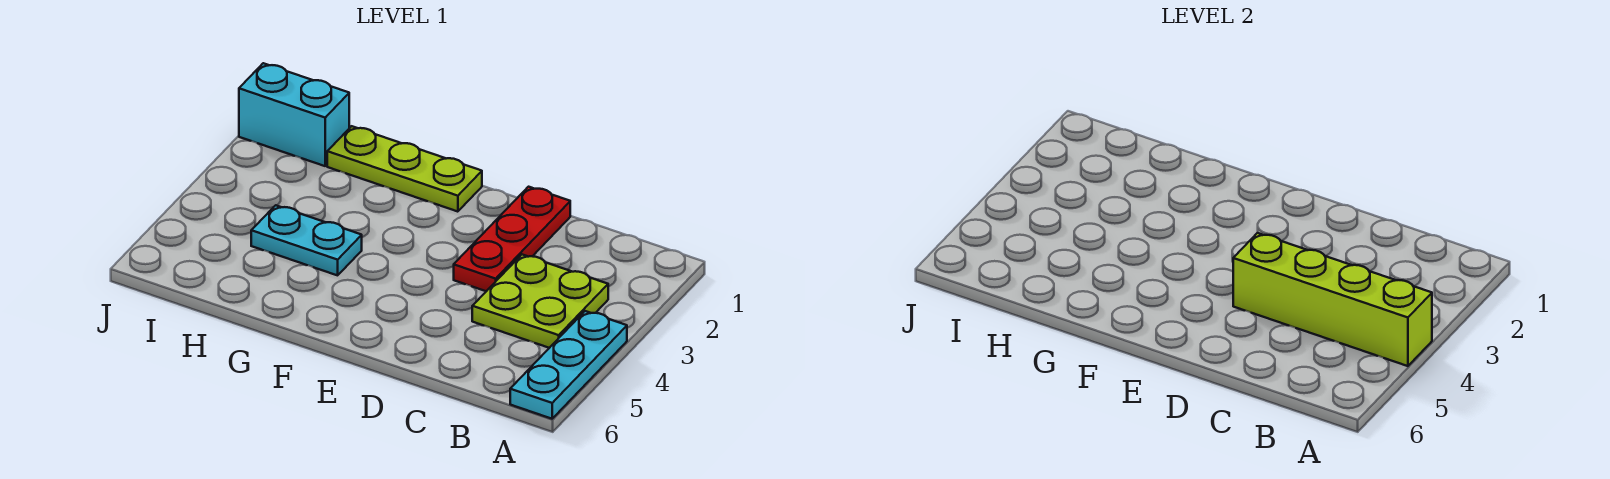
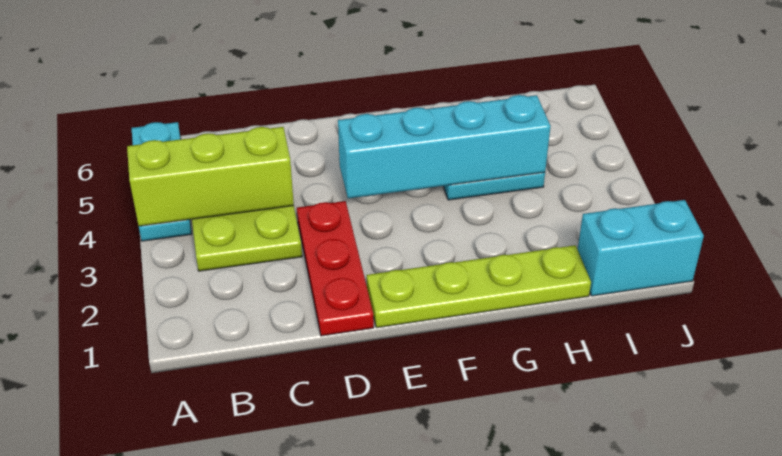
lime brick A4:D4 level 2 -> lime brick A4:C4 level 2
none -> cyan brick E4:H4 level 2
lime plate F1:H1 level 1 -> lime plate E1:H1 level 1

